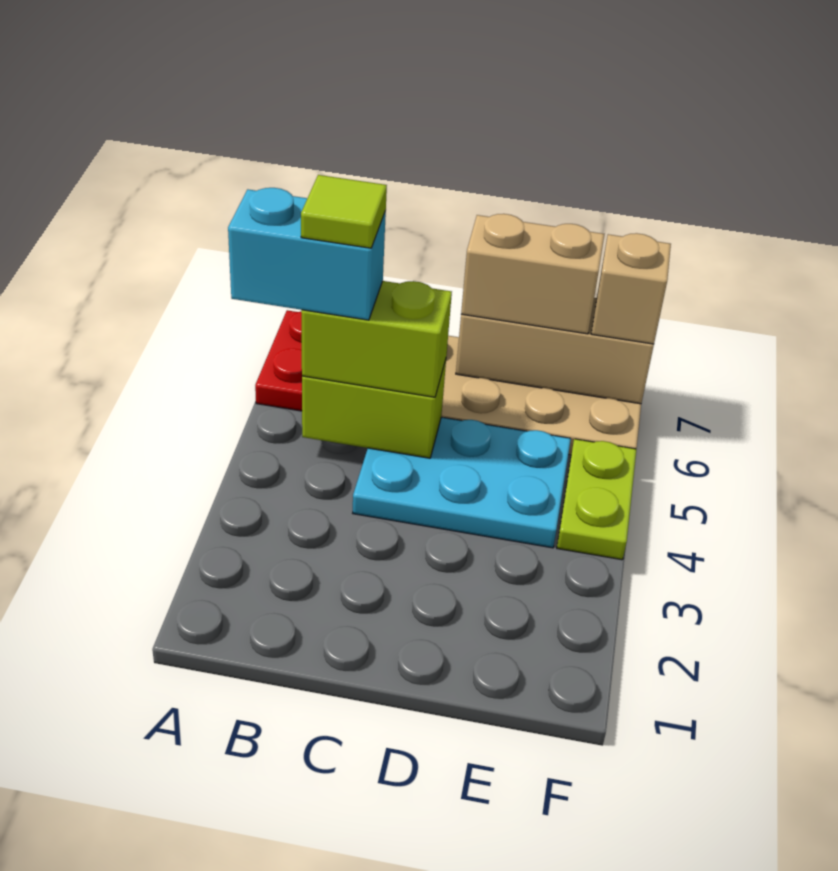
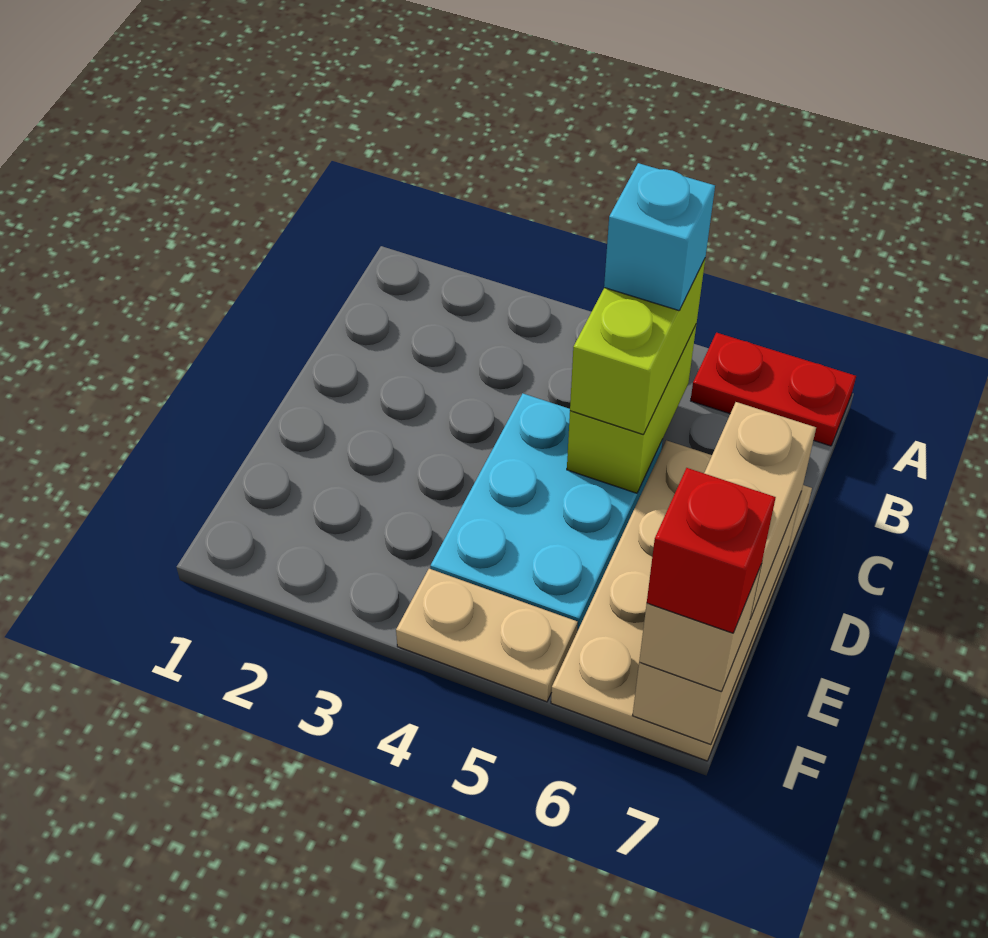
cyan brick A5:B5 level 4 -> cyan brick B5 level 4
lime tile B5 level 5 -> none
lime plate F4:F5 level 1 -> tan plate F4:F5 level 1
none -> red brick F7 level 4

